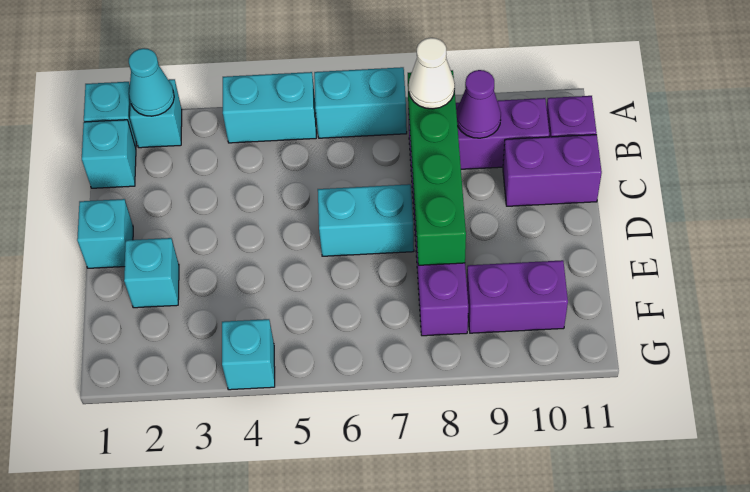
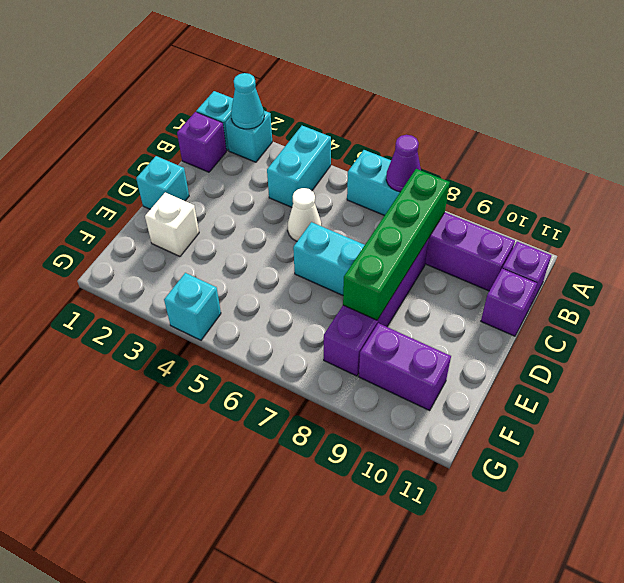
cyan brick A4:A5 level 1 -> cyan brick A4:B4 level 1
cyan brick B1 level 1 -> purple brick B1 level 1
white cone B8 level 3 -> white cone C5 level 1
purple cone B9 level 2 -> purple cone A7 level 2
purple brick C10:C11 level 1 -> purple brick C11 level 1
cyan brick E2 level 1 -> white brick E2 level 1

